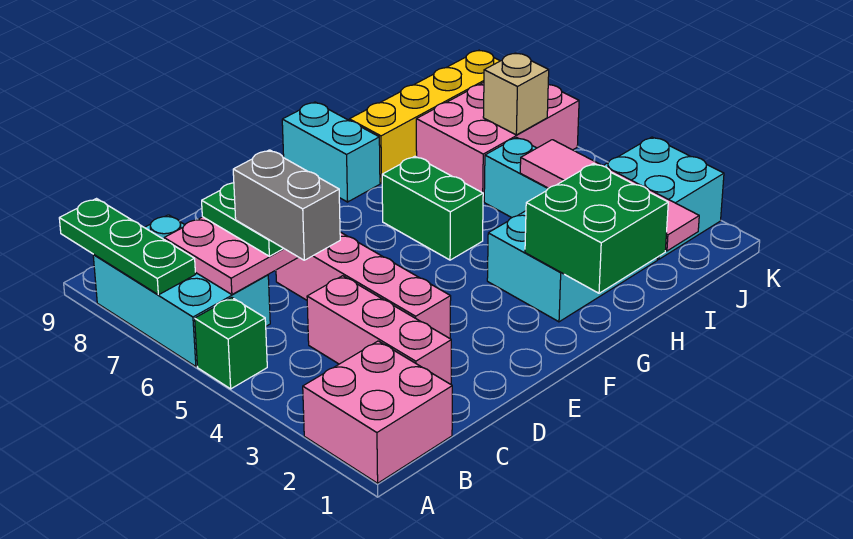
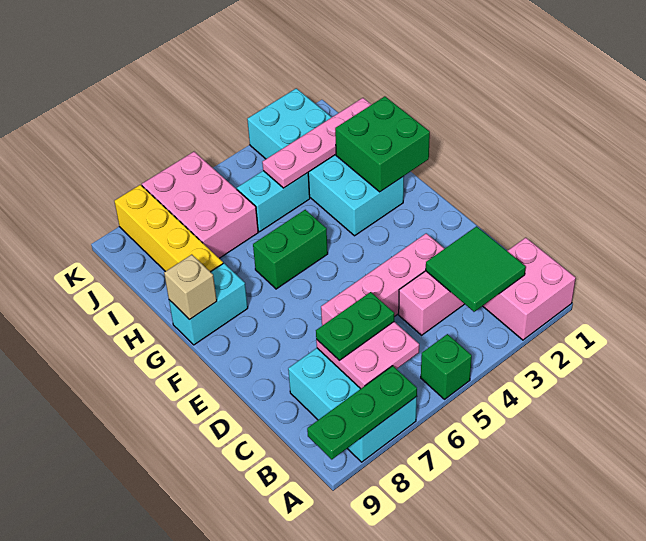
cyan brick A6:B8 level 1 -> cyan brick A7:C8 level 1
none -> green tile B2:C3 level 2
grey brick C5:C6 level 4 -> none
pink tile I1:I4 level 2 -> pink plate I1:I4 level 2
tan brick J6 level 2 -> tan brick G9 level 2

